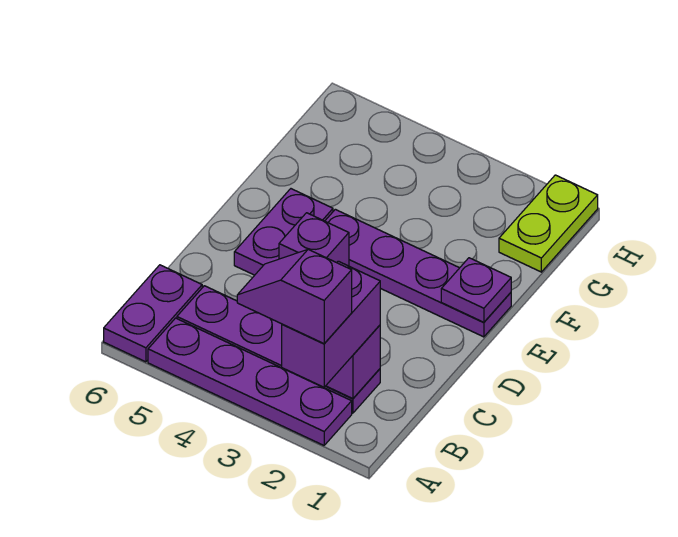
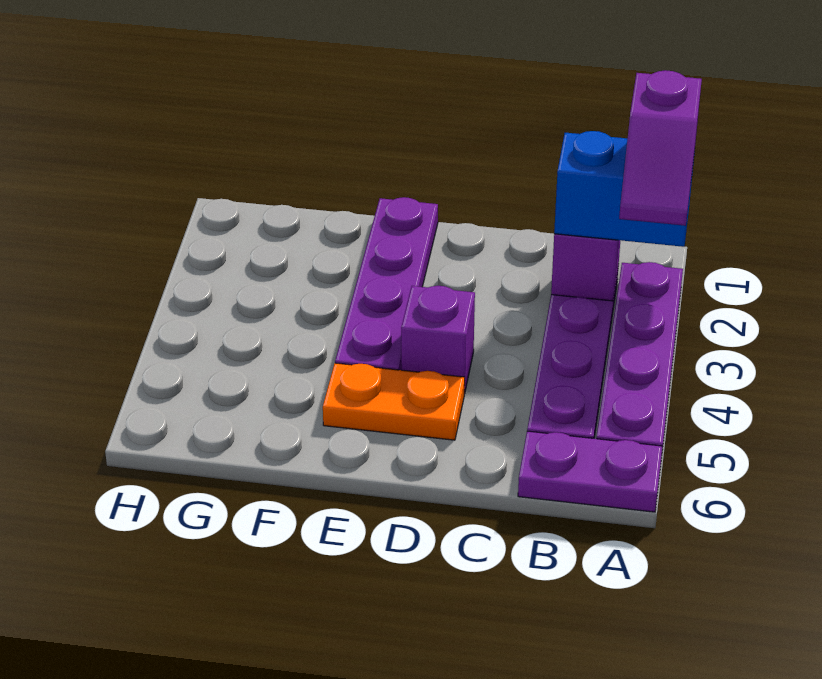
purple brick A2:B2 level 3 -> blue brick A2:B2 level 3
purple plate D5:E5 level 1 -> orange plate D5:E5 level 1
purple plate E1 level 2 -> none
lime plate G1:H1 level 1 -> none

